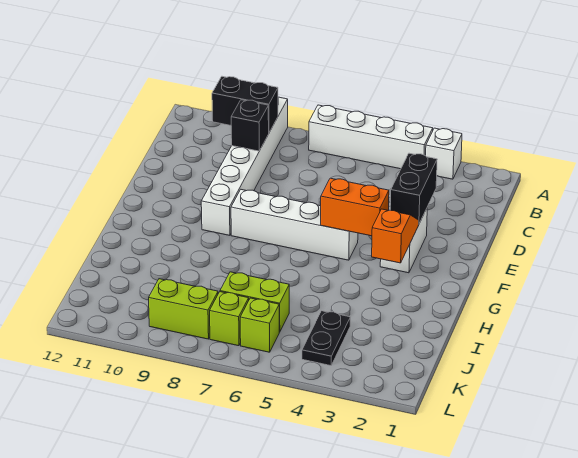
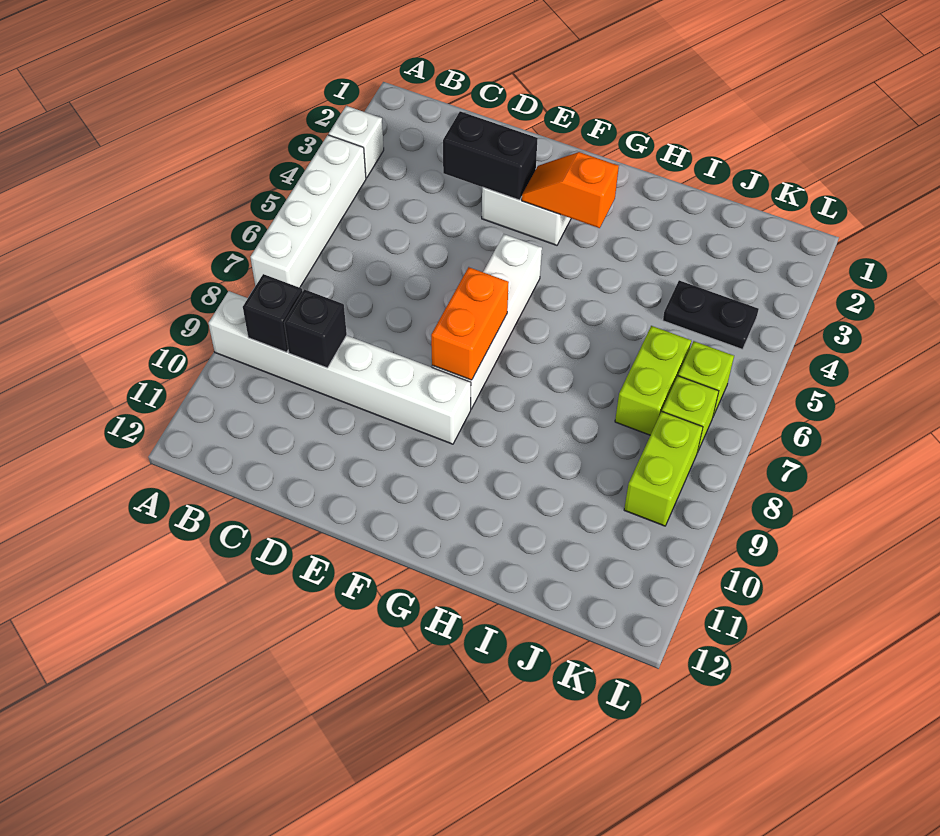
black brick B9:B10 level 2 -> black brick B9 level 2
orange brick F4:F5 level 2 -> orange brick F7:F8 level 2

